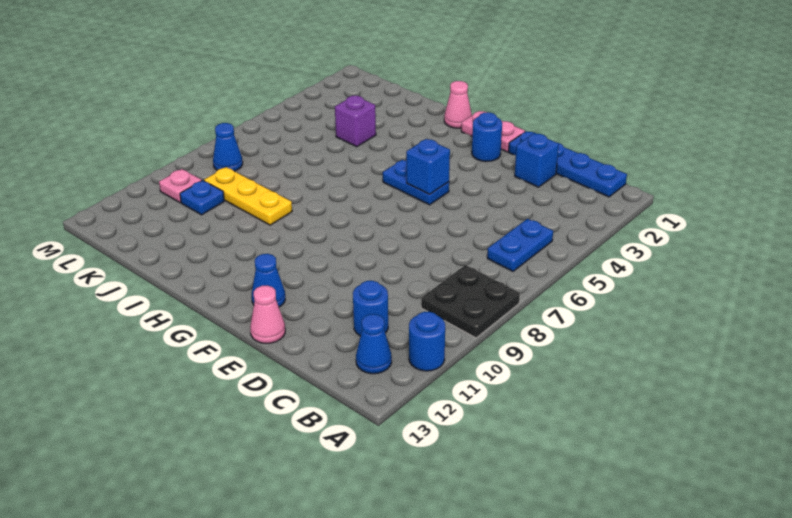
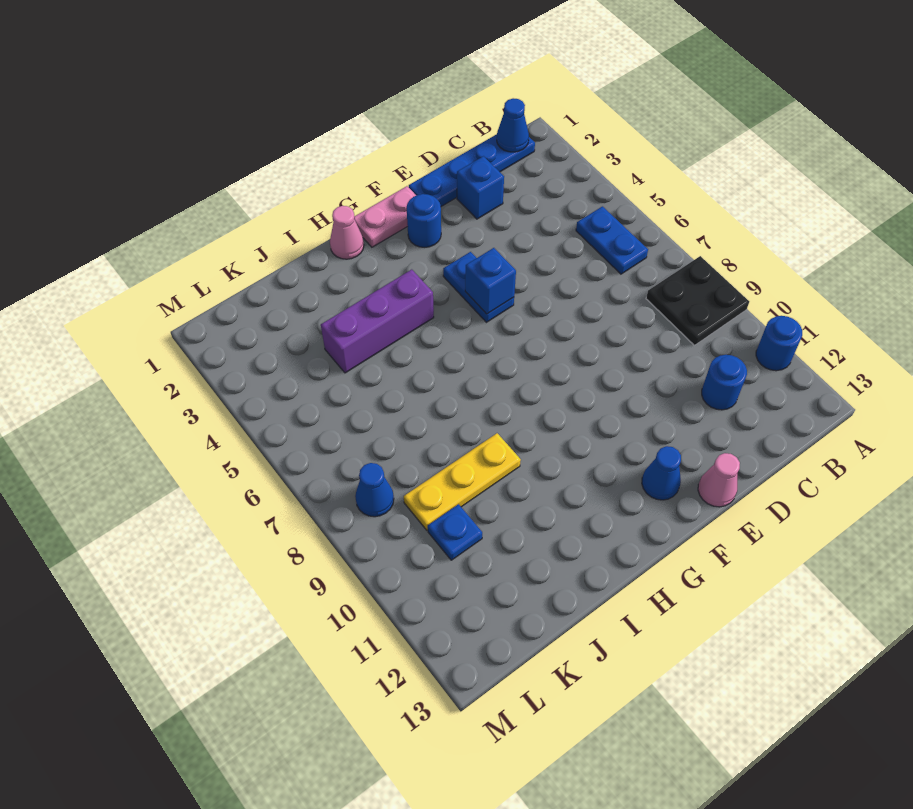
blue cone B12 level 1 -> blue cone B1 level 2
blue plate F5:G5 level 1 -> blue plate F4:F5 level 1
purple brick J4 level 1 -> purple brick H4:J4 level 1
pink plate L10 level 1 -> none

